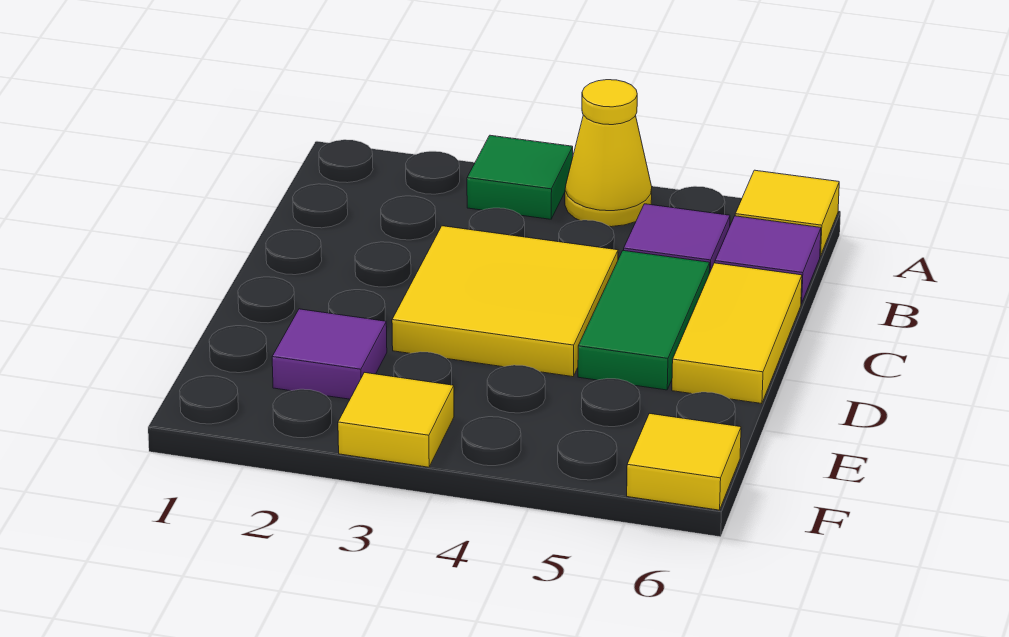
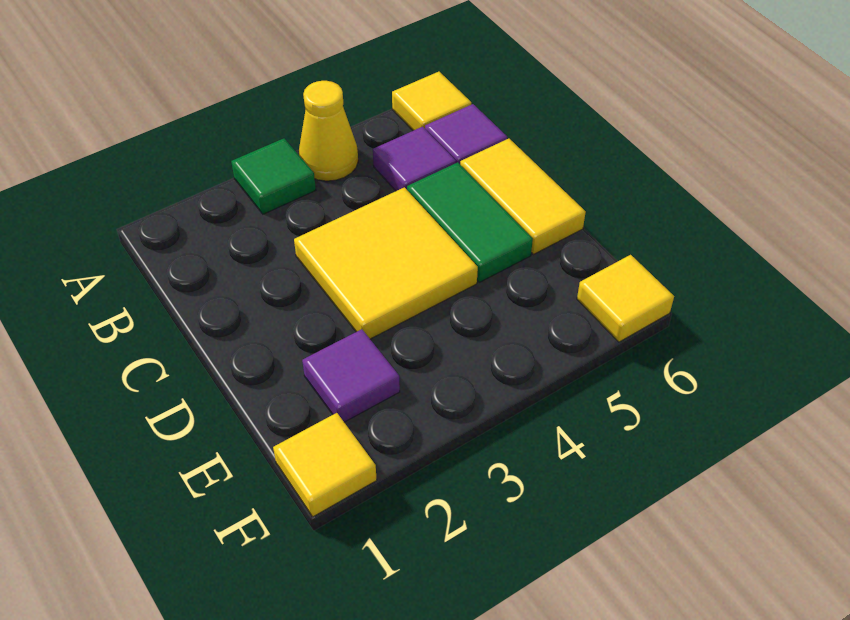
yellow tile F3 level 1 -> yellow tile F1 level 1

